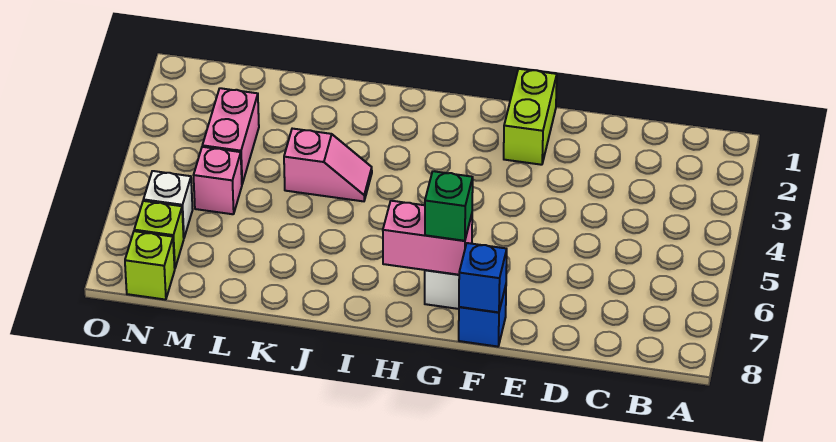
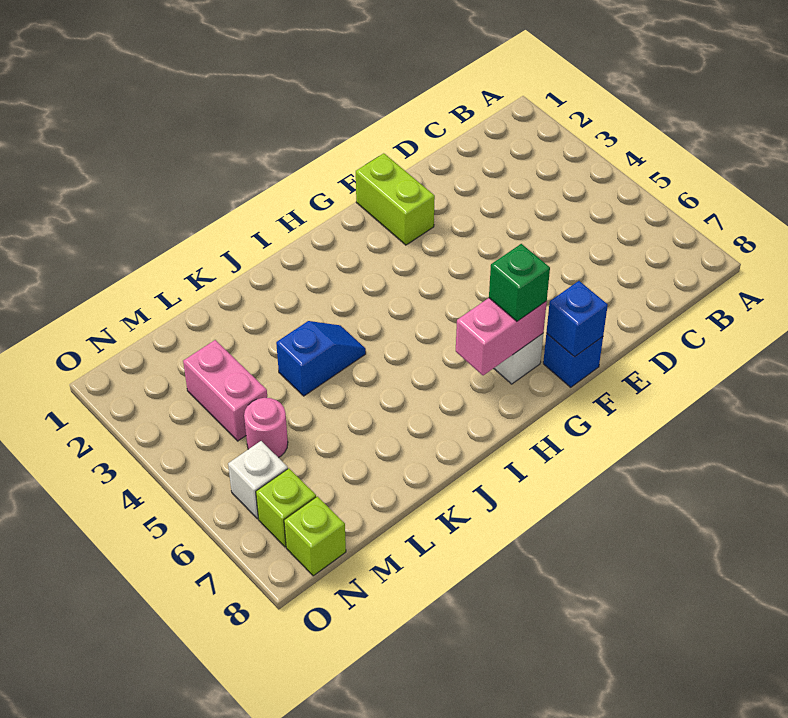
pink slope J4:K4 level 1 top K -> blue slope J4:K4 level 1 top K
pink brick M5 level 1 -> pink round brick M5 level 1

